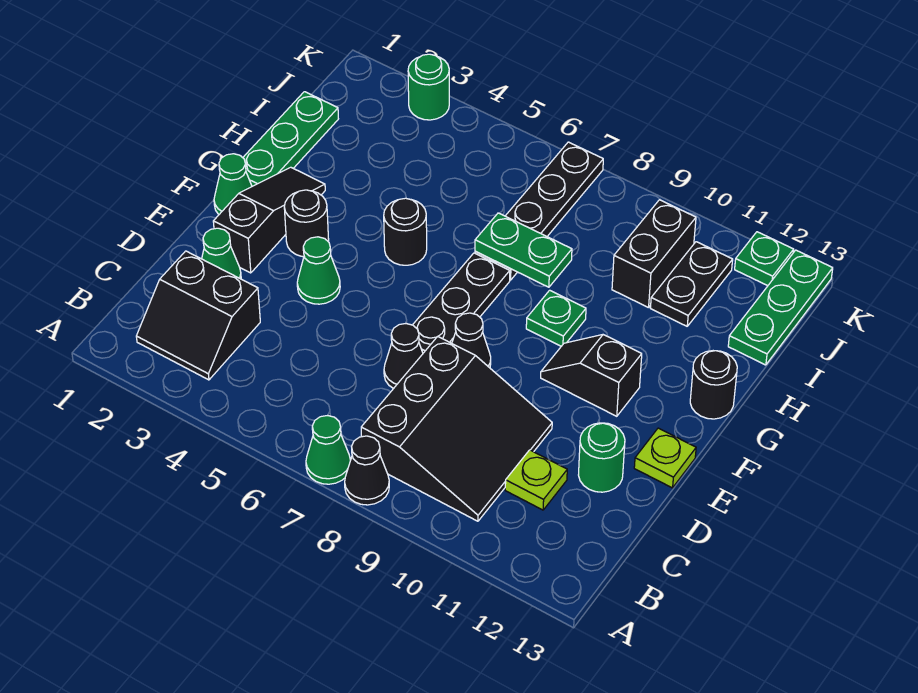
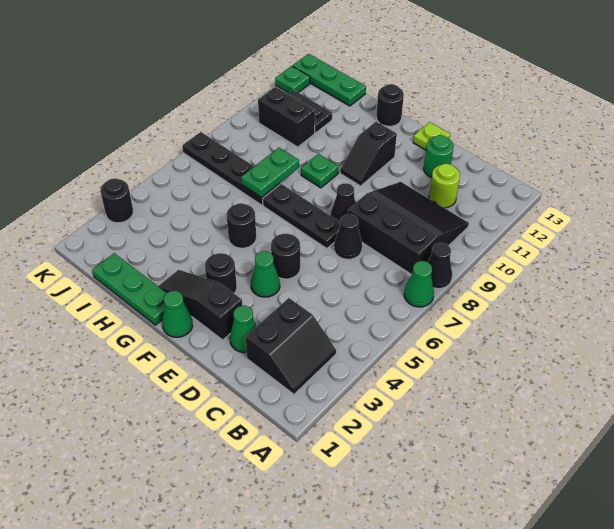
lime plate C11 level 1 -> lime round brick C11 level 1
none -> black round brick E5 level 1
green round brick K3 level 1 -> black round brick K3 level 1

